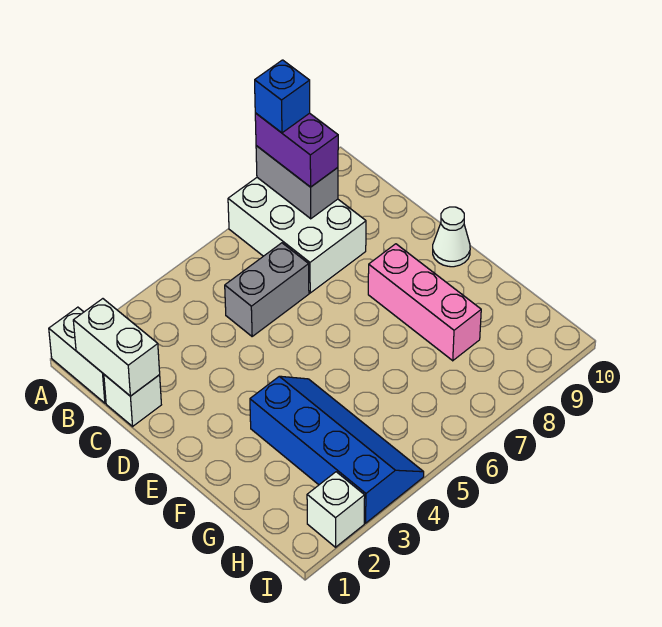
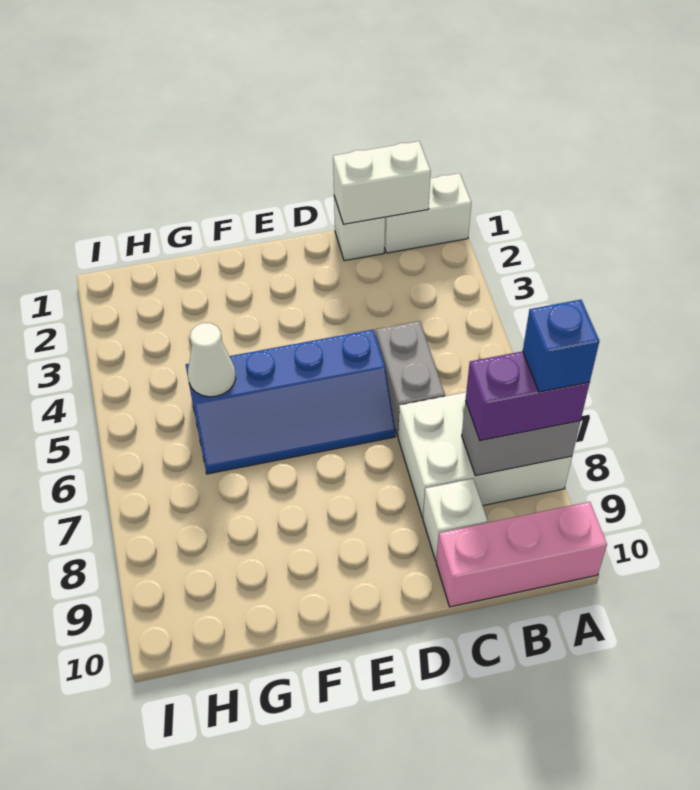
pink brick E8:G8 level 1 -> pink brick A10:C10 level 1
white cone E10 level 1 -> white cone G5 level 2
blue slope F3:I4 level 1 top 3 -> blue slope D5:G6 level 1 top 5
white brick I2 level 1 -> white brick C9 level 1

